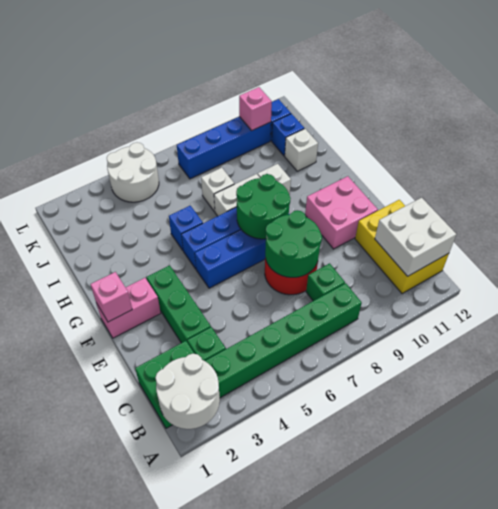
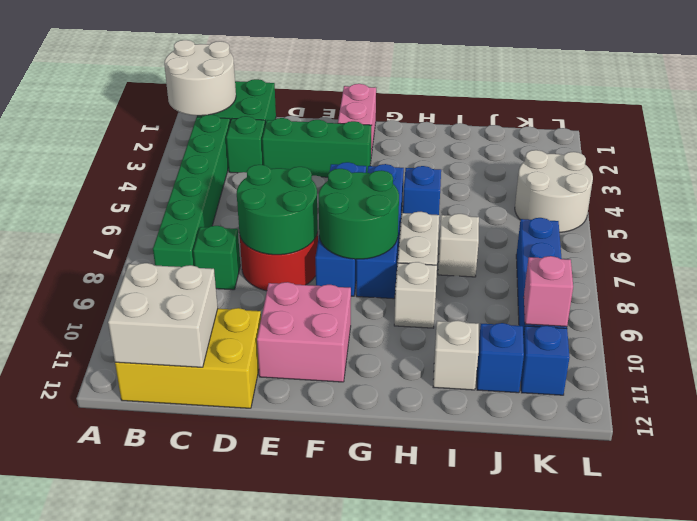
pink brick F1 level 2 -> none

